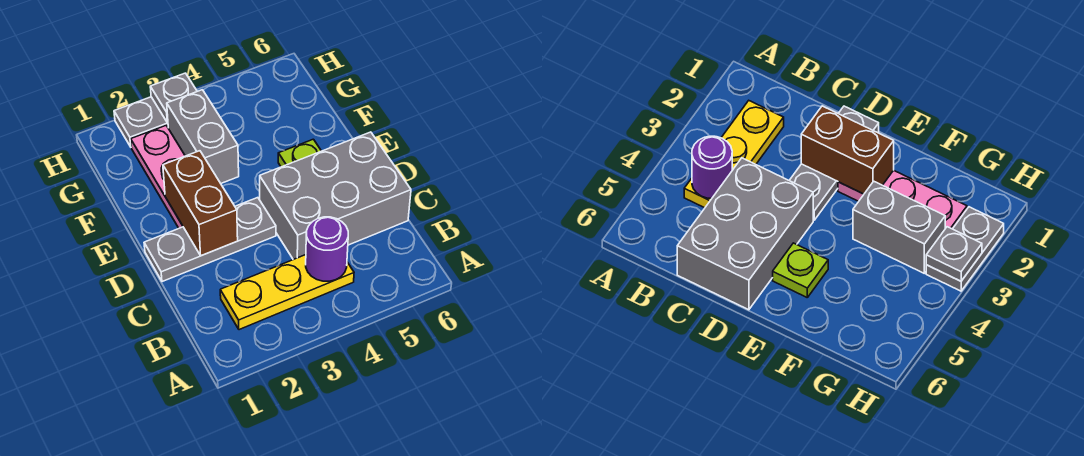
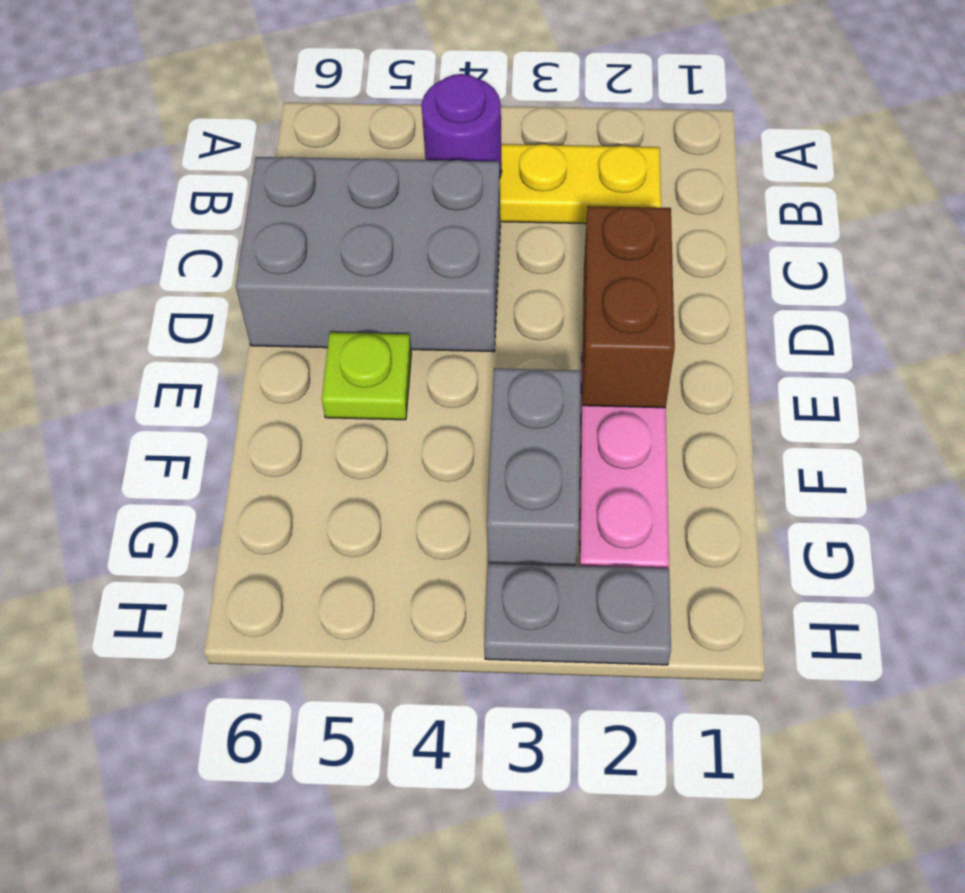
grey plate D1:D3 level 1 -> none
grey plate H3 level 2 -> none

